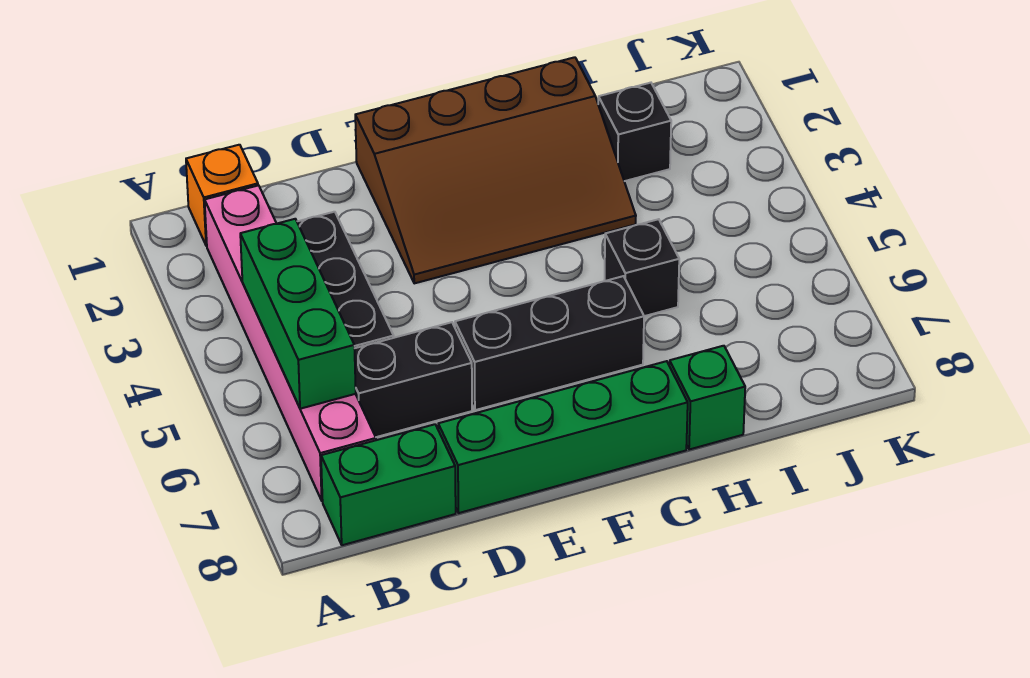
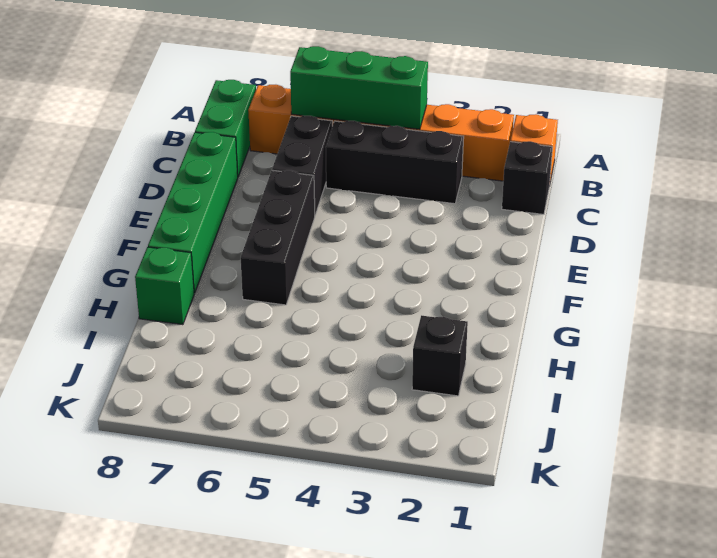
pink brick B2:B7 level 1 -> orange brick B2:B7 level 1
brown slope E1:H3 level 1 top 1 -> none
black brick H5 level 1 -> black brick C1 level 1

